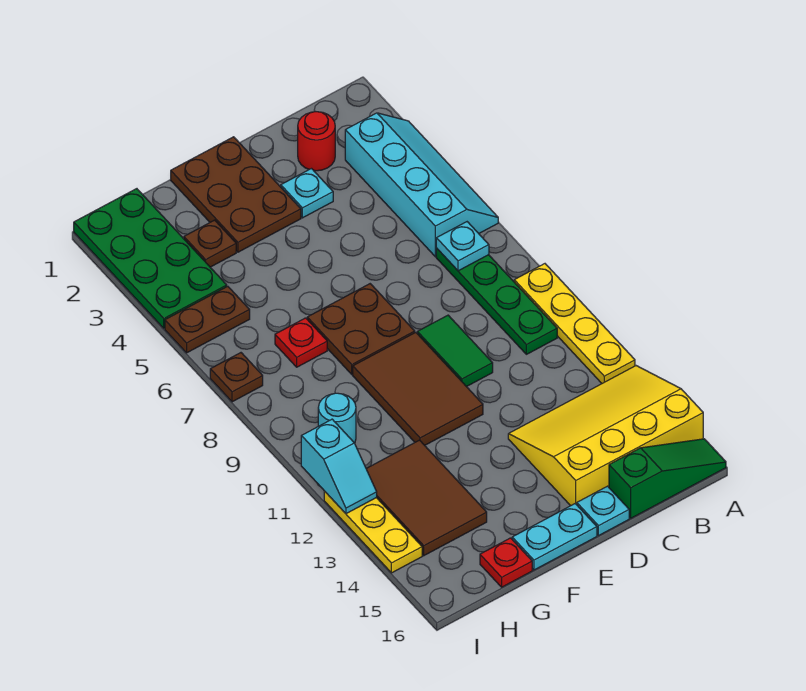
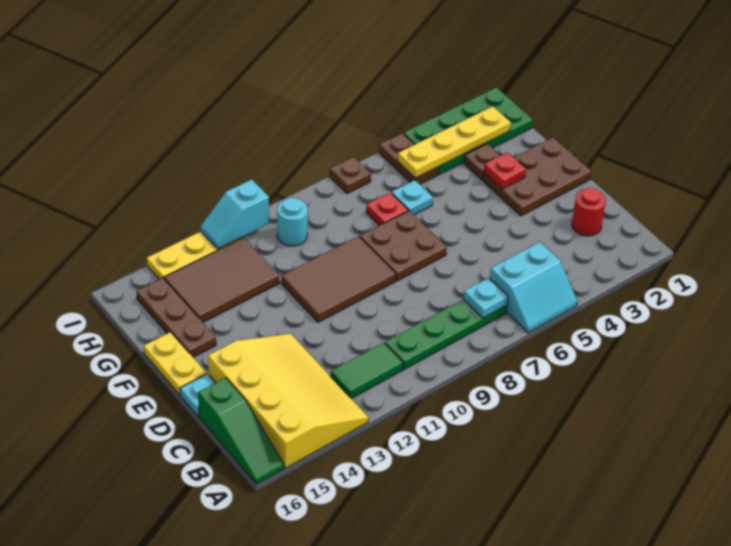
cyan slope A3:B6 level 1 top B -> cyan slope A5:B6 level 1 top B
yellow plate A9:A12 level 1 -> yellow plate H2:H5 level 2
cyan plate D3 level 1 -> cyan plate G6 level 1
green tile D9:D10 level 1 -> green tile B11:B12 level 1
cyan plate E16:F16 level 1 -> yellow plate E16:F16 level 1
none -> brown plate F15:H15 level 1
red plate G16 level 1 -> red plate F3 level 2

